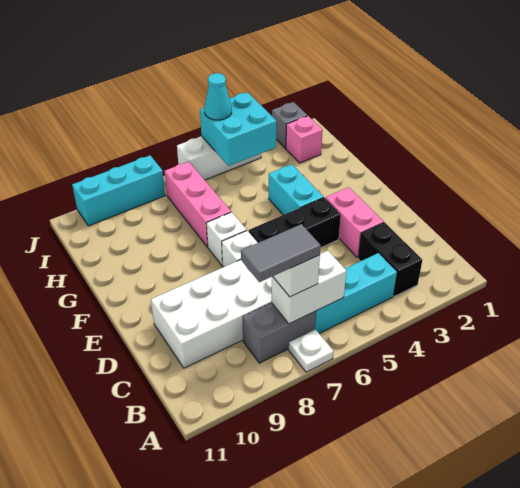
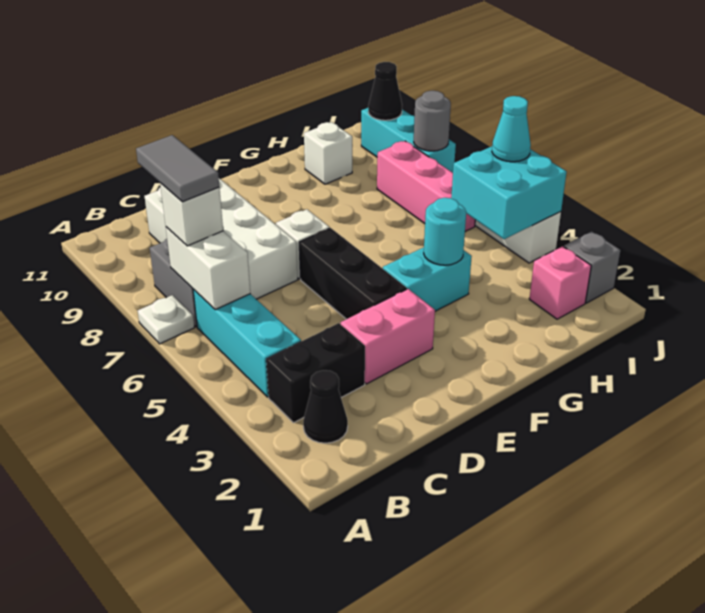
none -> black cone B2 level 1
white brick F7 level 1 -> white brick H10 level 1
none -> cyan round brick G4 level 2
pink brick G7:I7 level 1 -> pink brick I6:I8 level 1
none -> grey round brick J8 level 2
none -> black cone J10 level 2

